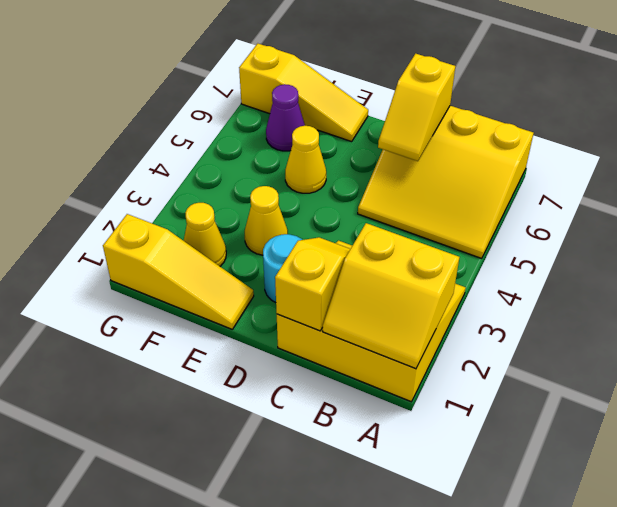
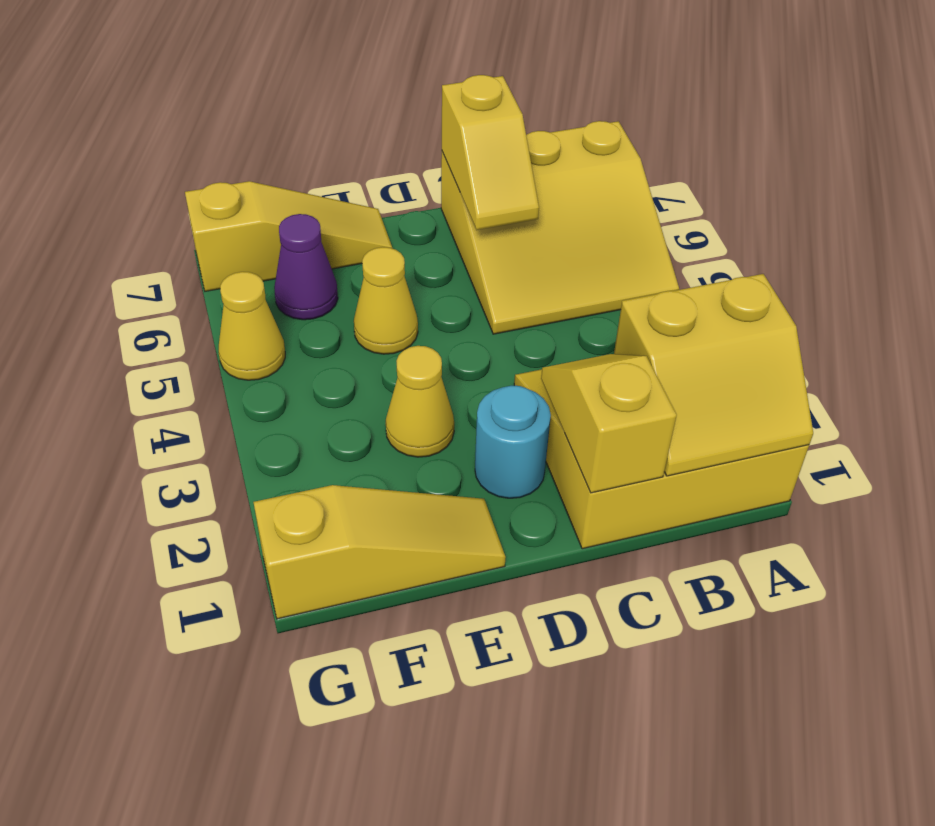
yellow cone F2 level 1 -> yellow cone G5 level 1

